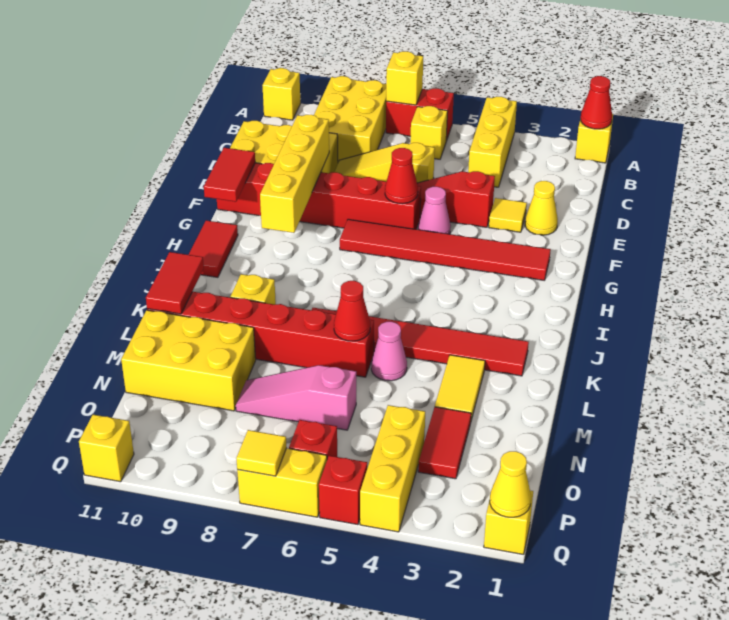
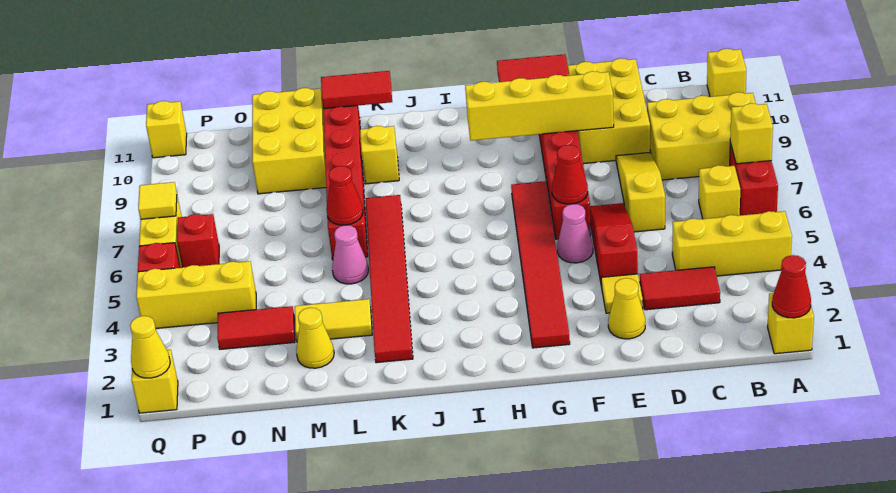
red tile H11:I11 level 1 -> red tile C3:D3 level 1
none -> yellow cone M2 level 1
pink slope N6:N8 level 1 top 6 -> none

